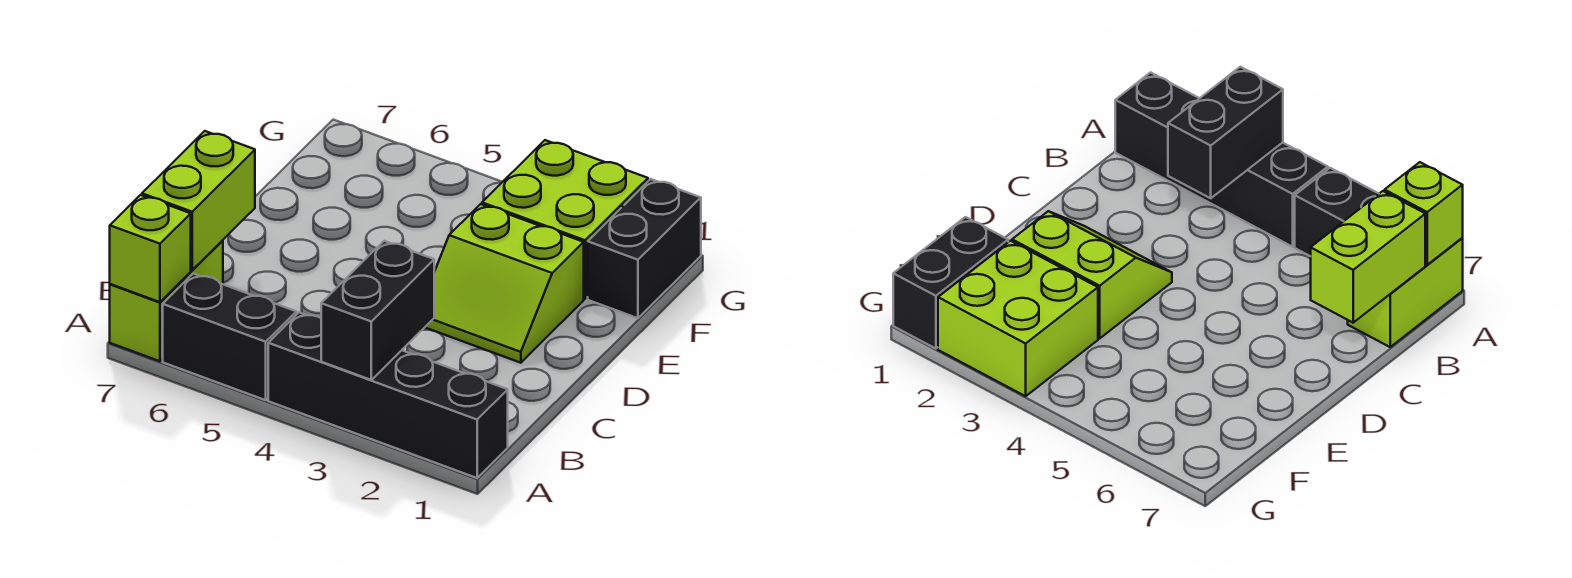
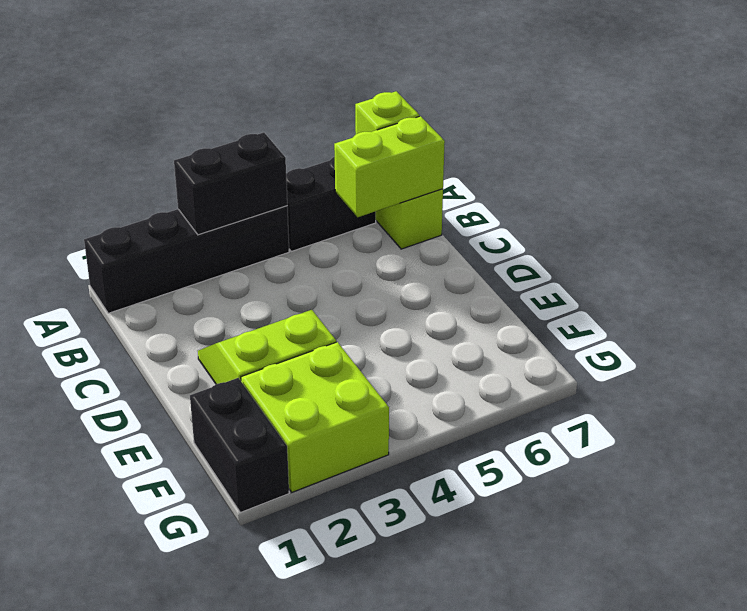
black brick A3:B3 level 2 -> black brick A3:A4 level 2
lime brick B7:C7 level 2 -> lime brick B6:B7 level 2

